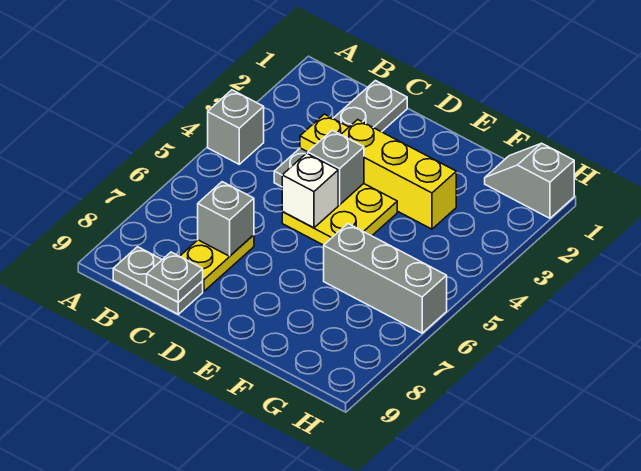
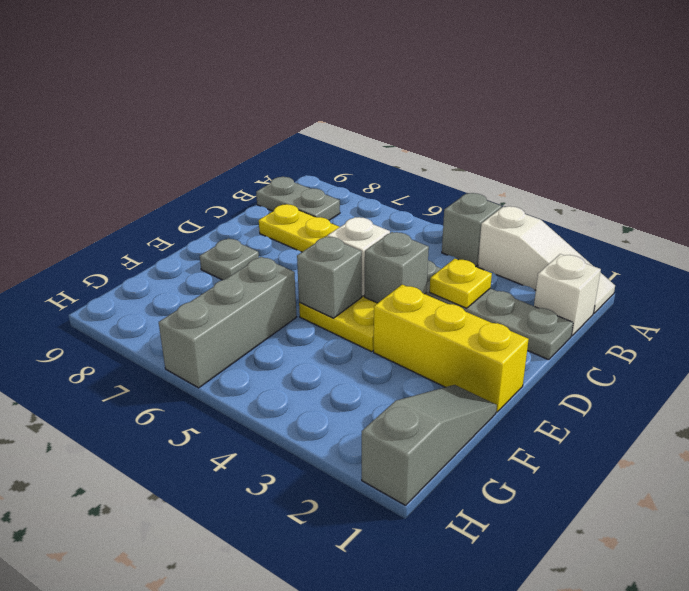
none -> white slope A1:A3 level 1 top 3
none -> white brick B1 level 1
grey plate B9:C9 level 1 -> grey plate B8:B9 level 1
grey brick C7 level 2 -> grey brick E5 level 2
grey plate C9 level 2 -> grey plate E8 level 1
yellow brick D3:F3 level 1 -> yellow brick E1:E3 level 1
grey slope G1:H1 level 1 top H -> grey slope F1:H1 level 1 top H

